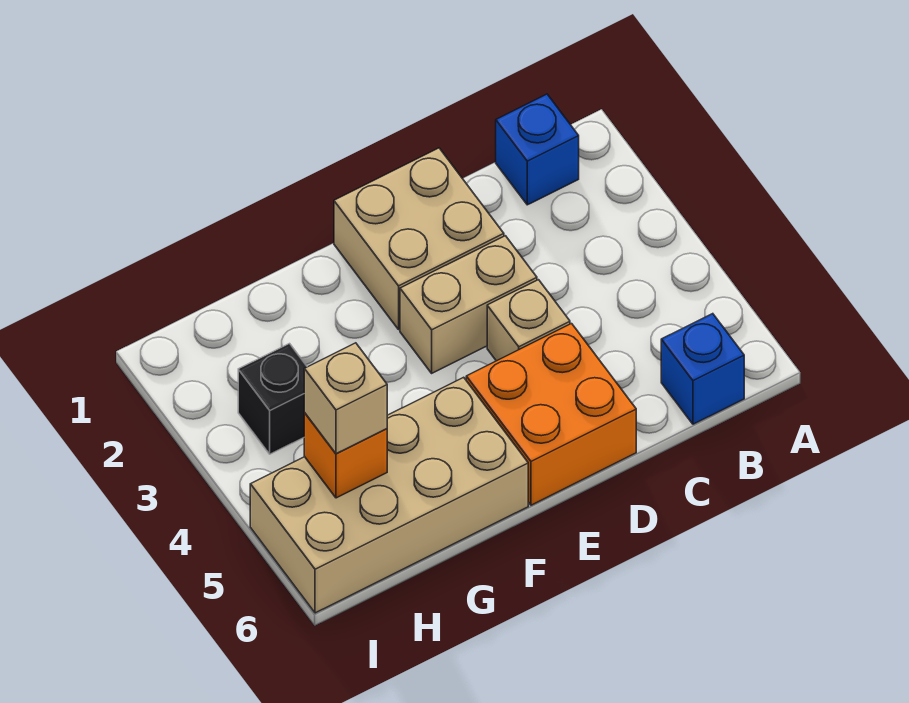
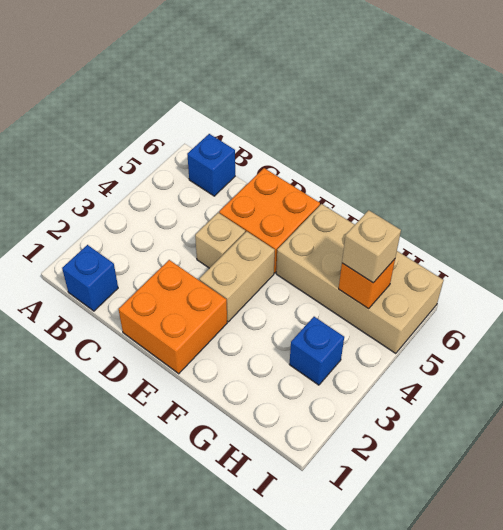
tan brick D1:E2 level 1 -> orange brick D1:E2 level 1
tan brick D3:E3 level 1 -> tan brick E3:E4 level 1
black brick H3 level 1 -> blue brick H3 level 1

